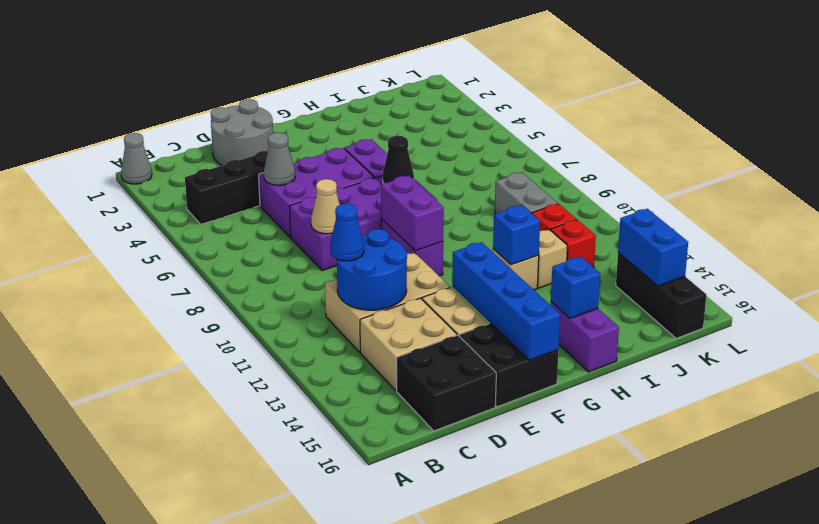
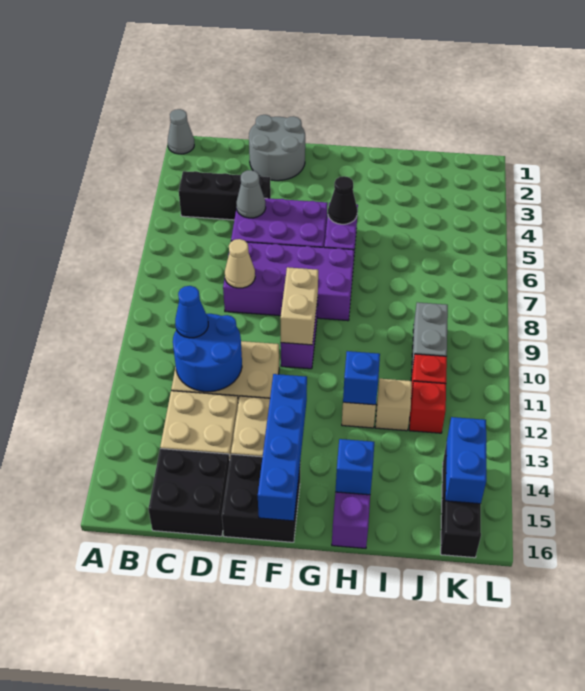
purple brick F9:F10 level 2 -> tan brick F9:F10 level 2
black cone G7 level 2 -> black cone G5 level 2

